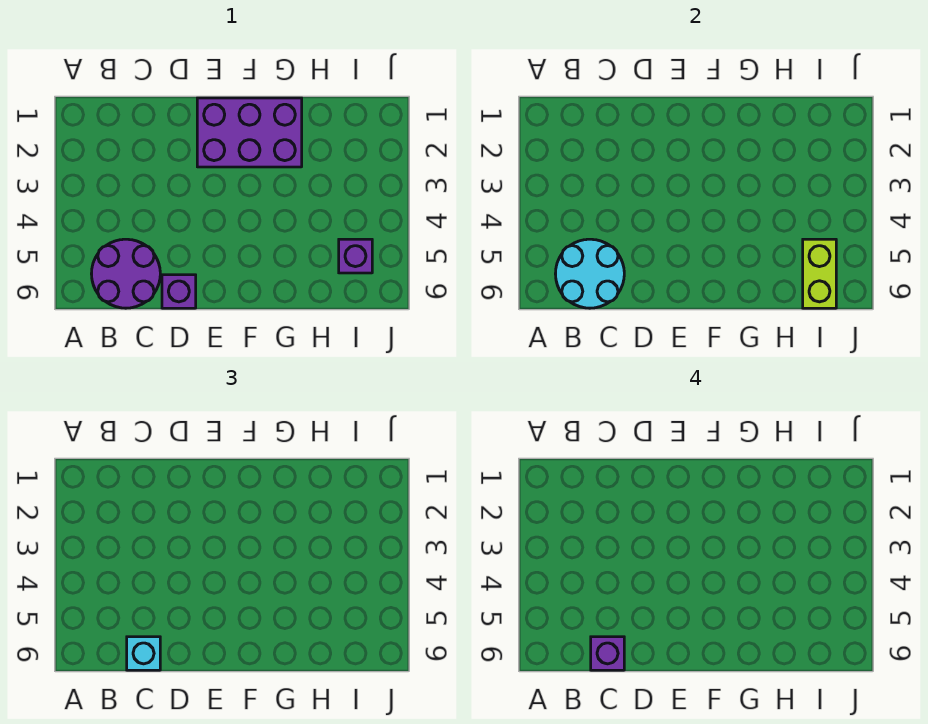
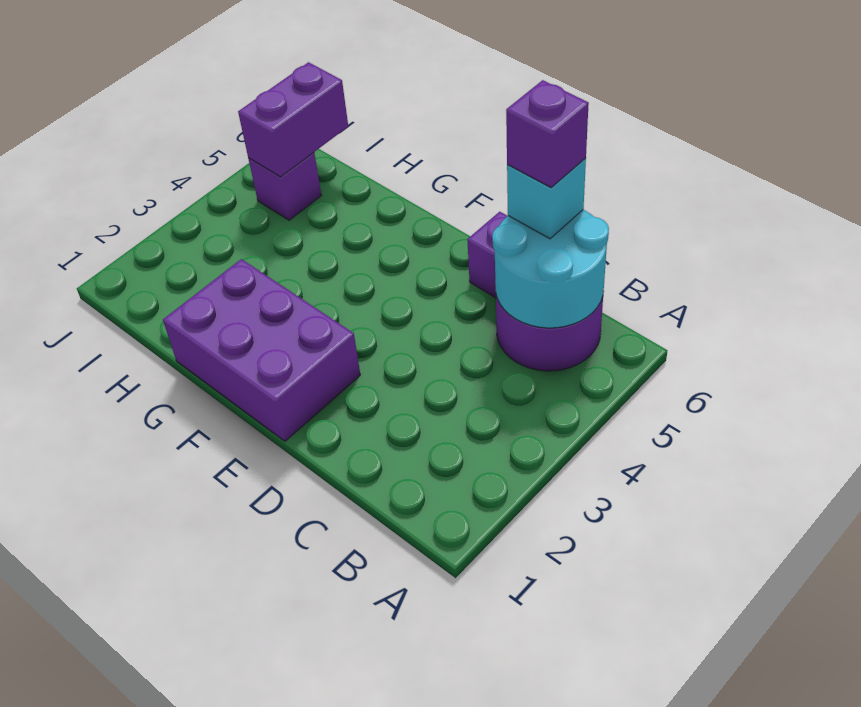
lime brick I5:I6 level 2 -> purple brick I5:I6 level 2

